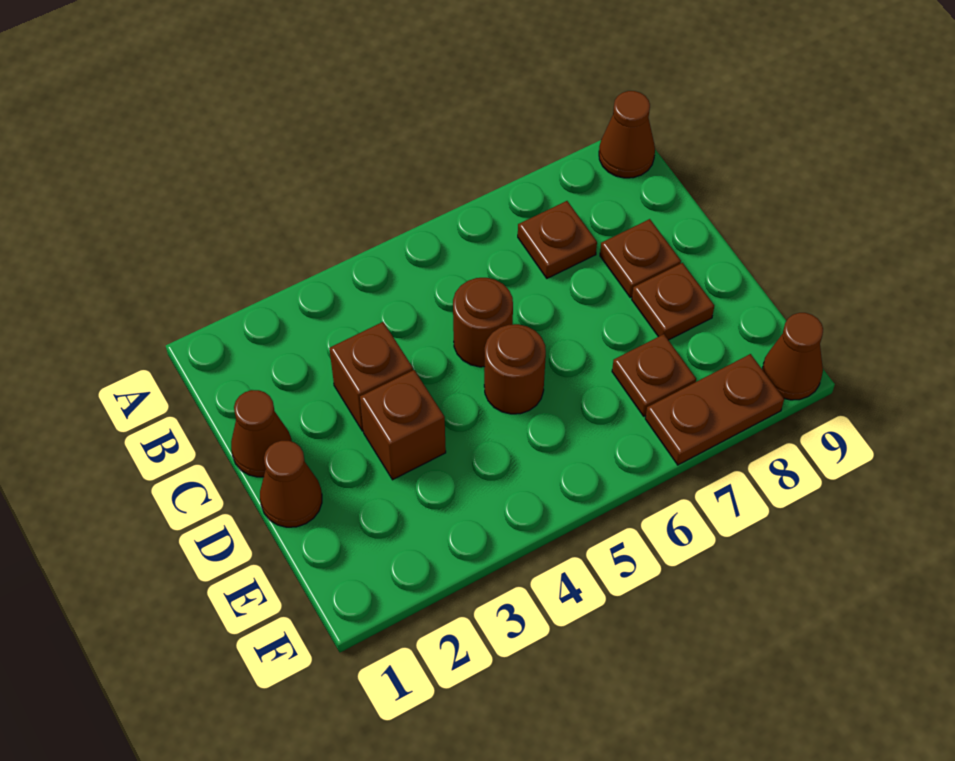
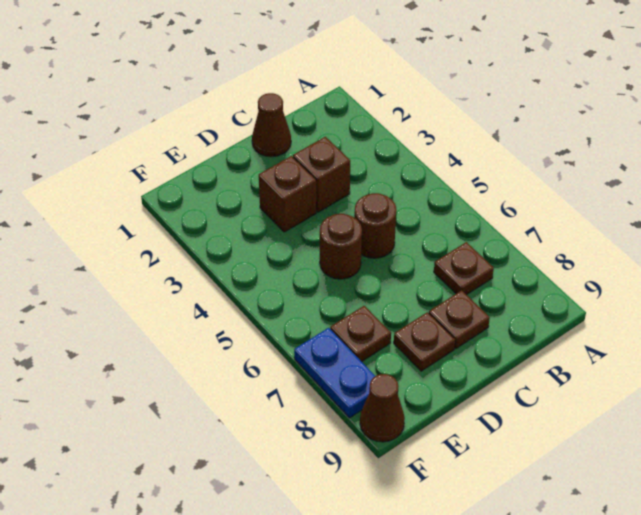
brown cone A9 level 1 -> none
brown cone D1 level 1 -> none
brown plate F7:F8 level 1 -> blue plate F7:F8 level 1

